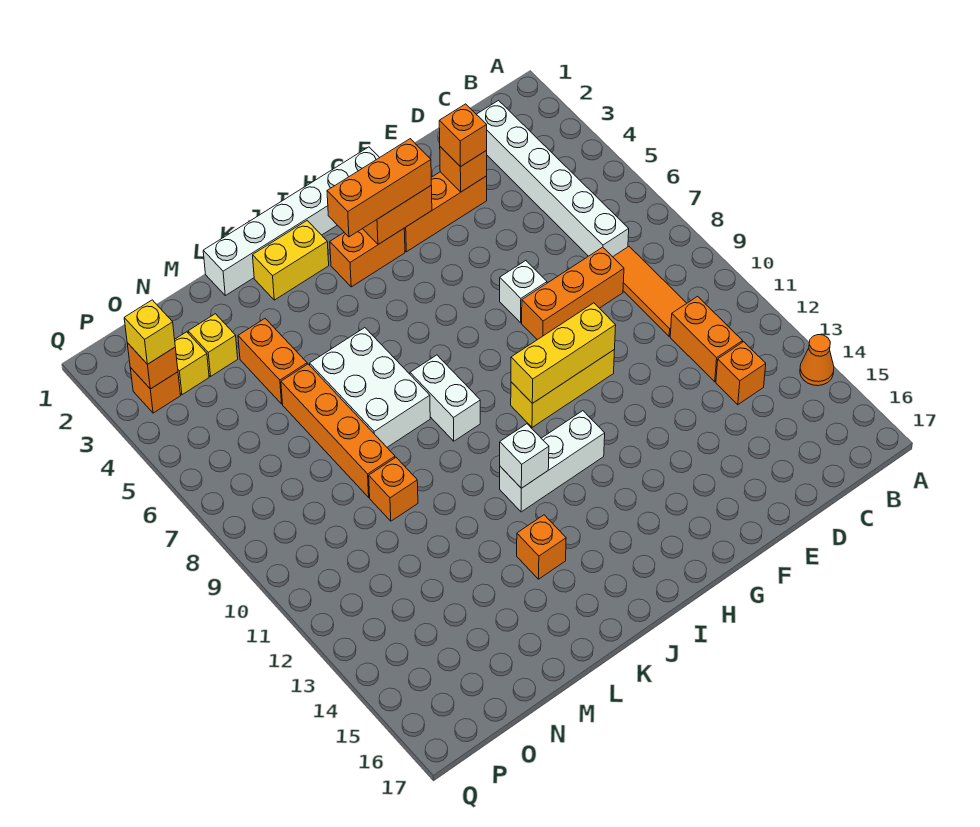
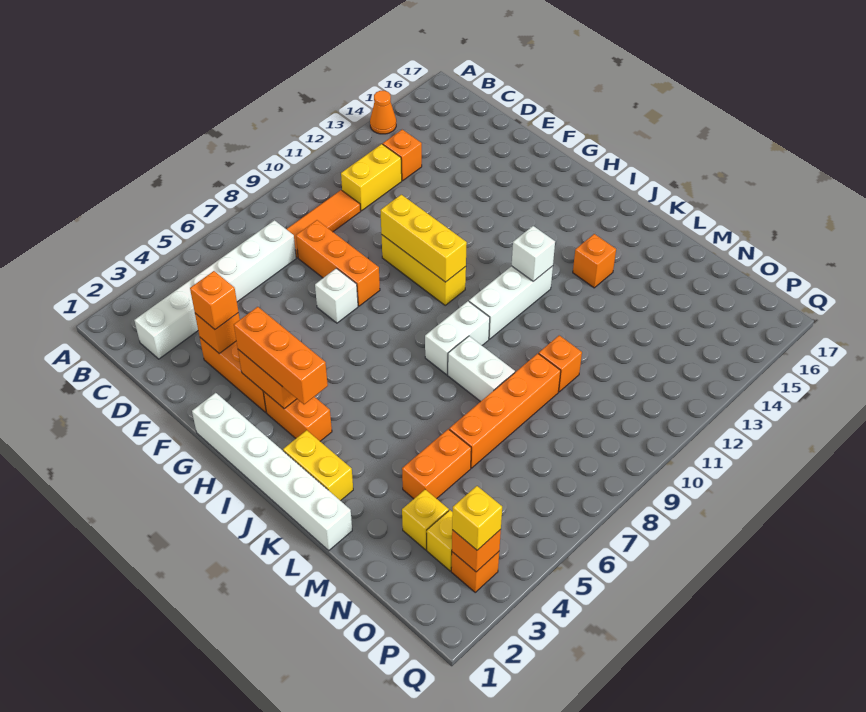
orange brick C11:C12 level 1 -> yellow brick C11:C12 level 1
white brick H12:J12 level 1 -> white brick J10:J12 level 1
white brick K6:L8 level 1 -> white brick K8:L8 level 1

